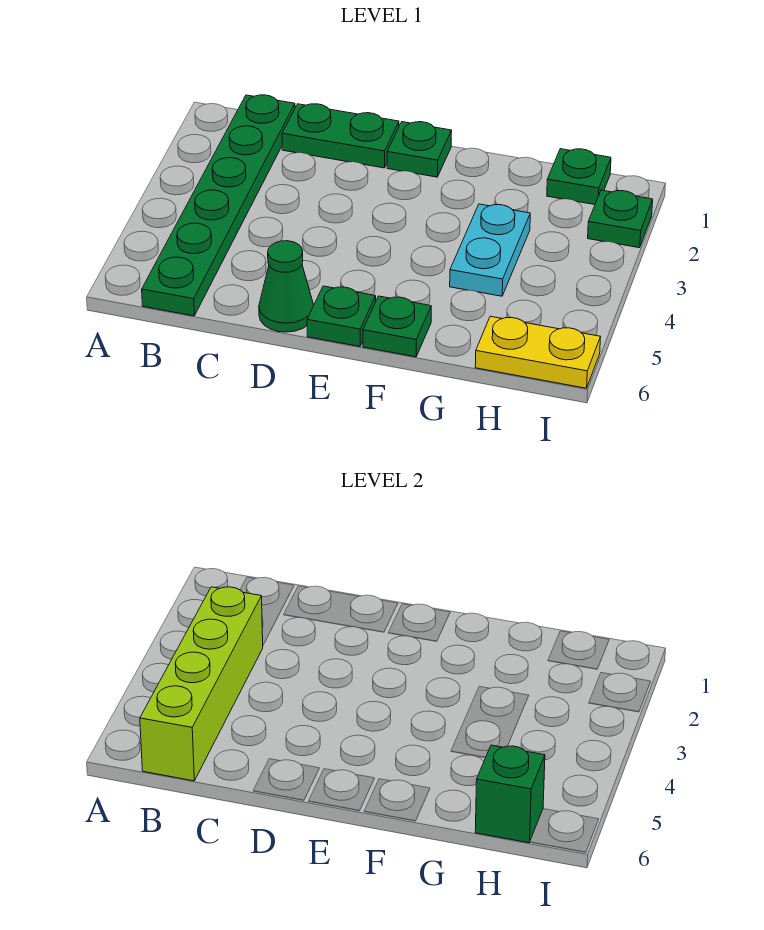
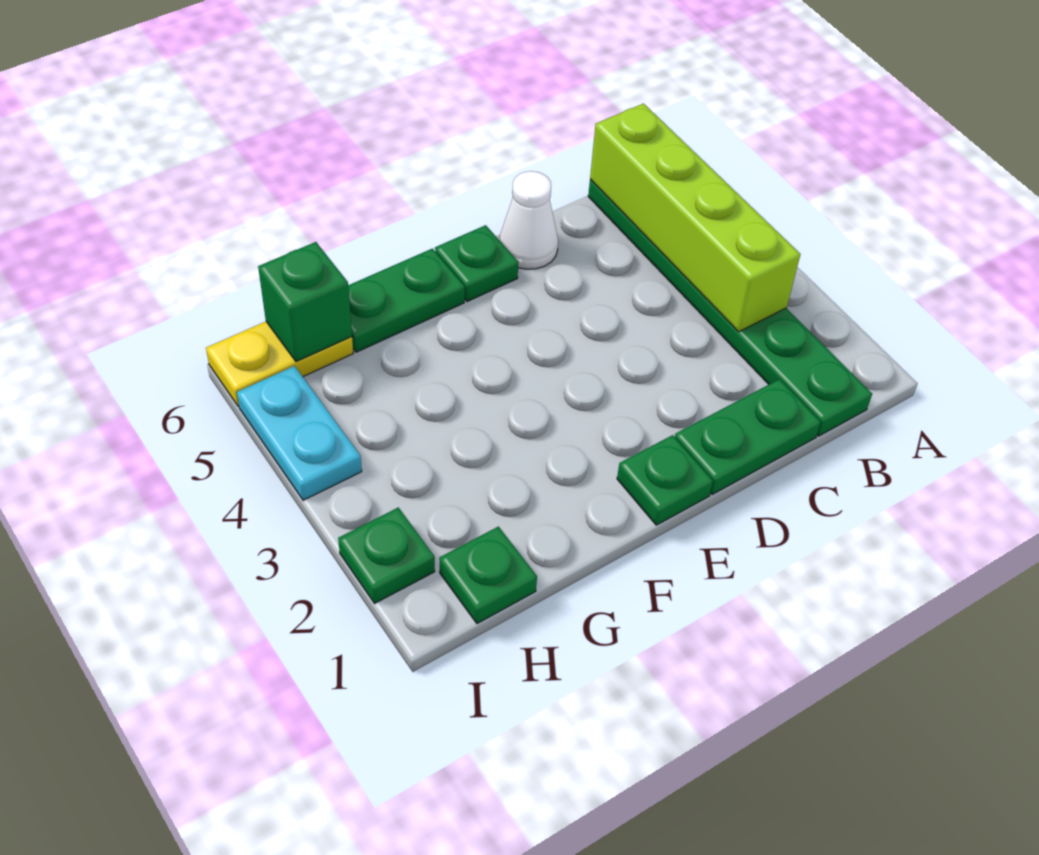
green cone D6 level 1 -> white cone D6 level 1
green plate F6 level 1 -> green plate F6:G6 level 1
cyan plate G3:G4 level 1 -> cyan plate I4:I5 level 1

